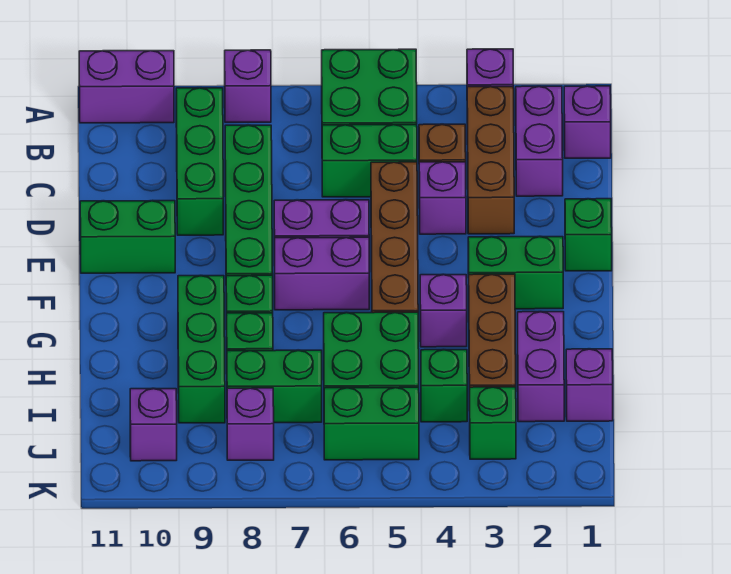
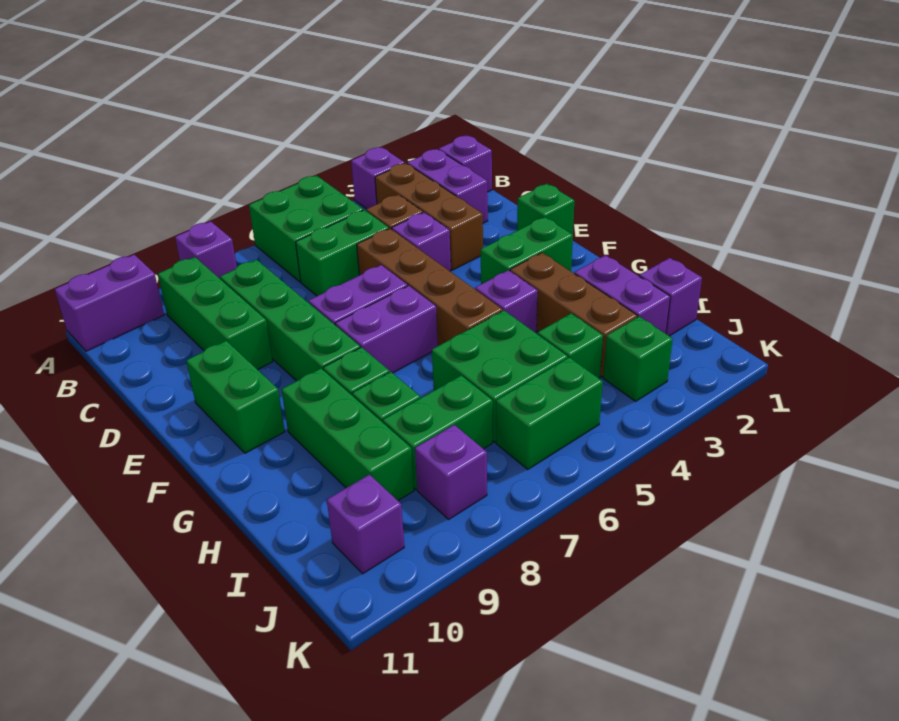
green brick E10:E11 level 1 -> green brick E10:F10 level 1

